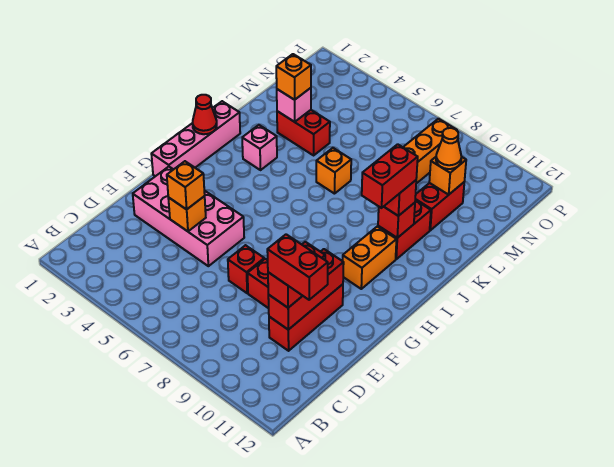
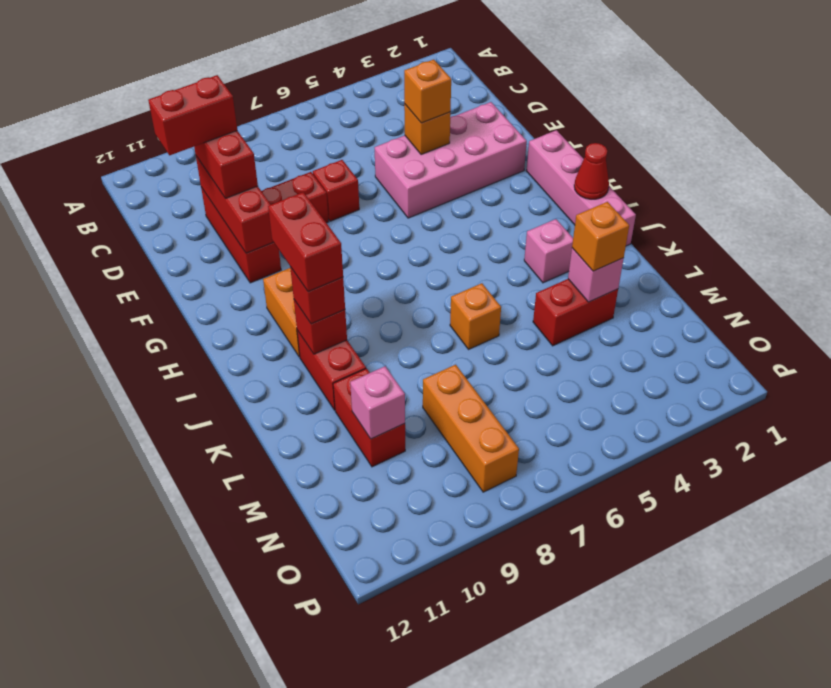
orange brick M10 level 2 -> pink brick M10 level 2
orange cone M10 level 3 -> none

